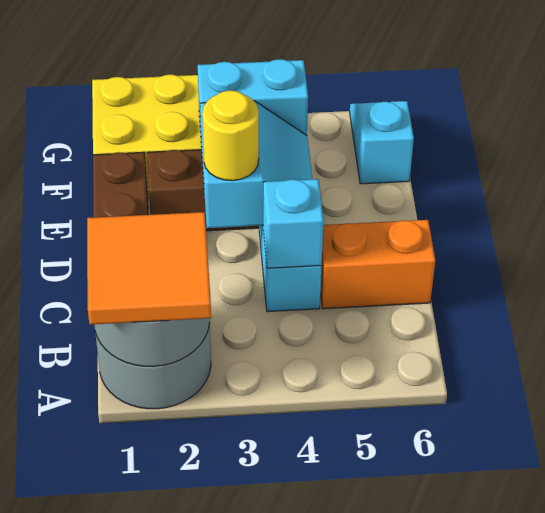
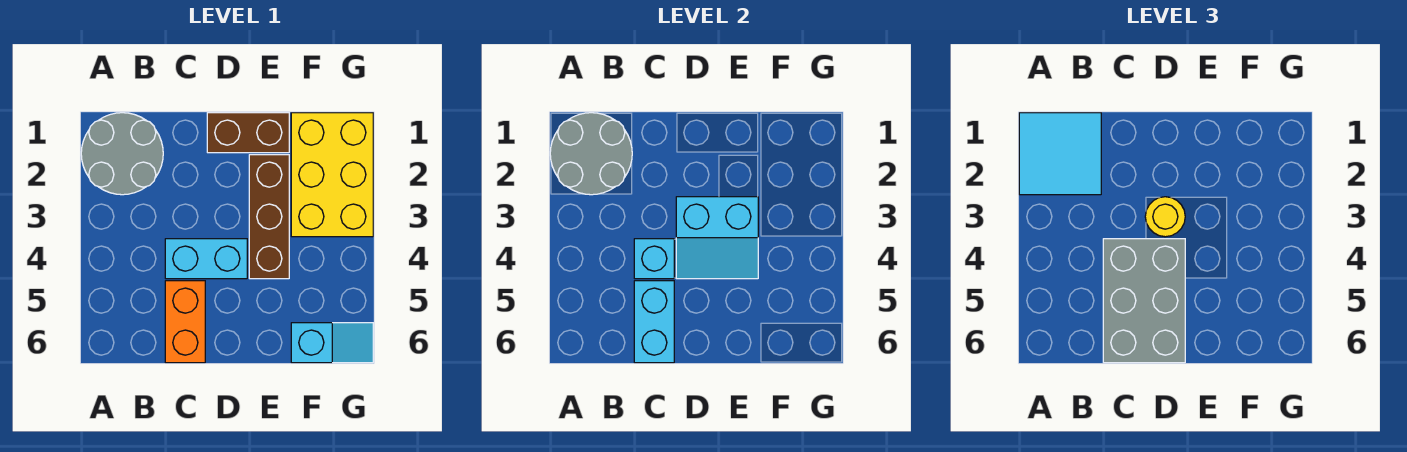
orange tile A1:B2 level 3 -> cyan tile A1:B2 level 3
none -> grey brick C4:D6 level 3
cyan brick F3:F4 level 2 -> cyan brick C5:C6 level 2

